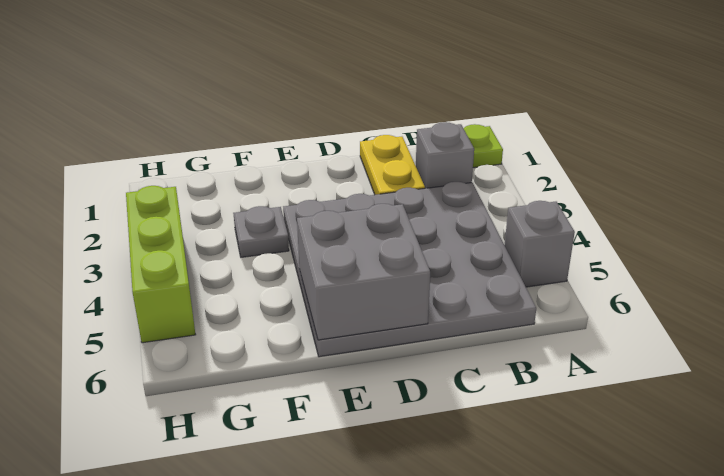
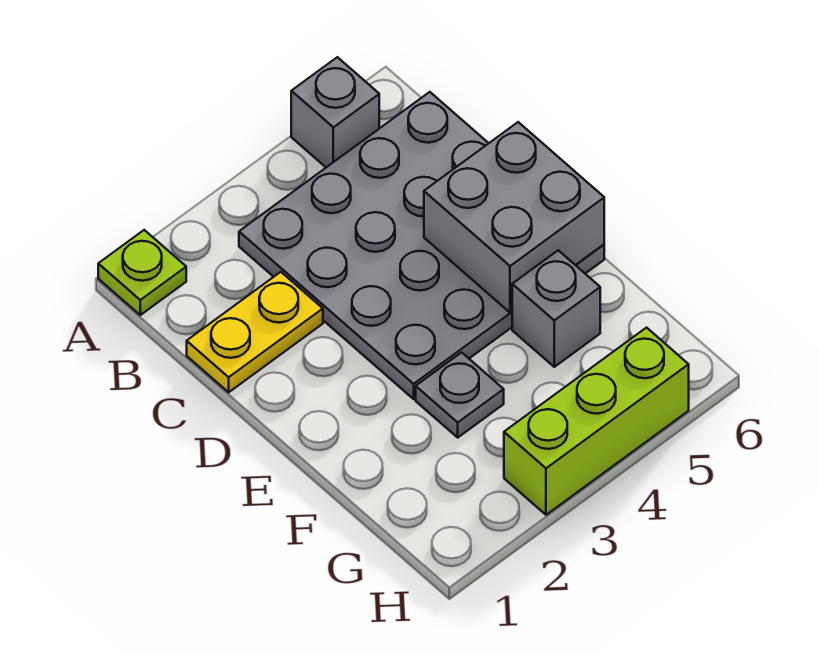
grey brick B2 level 1 -> grey brick F5 level 1

